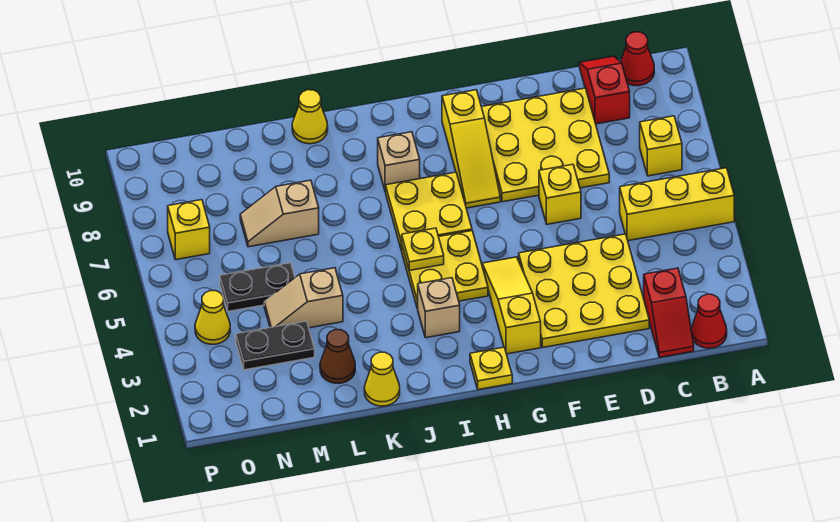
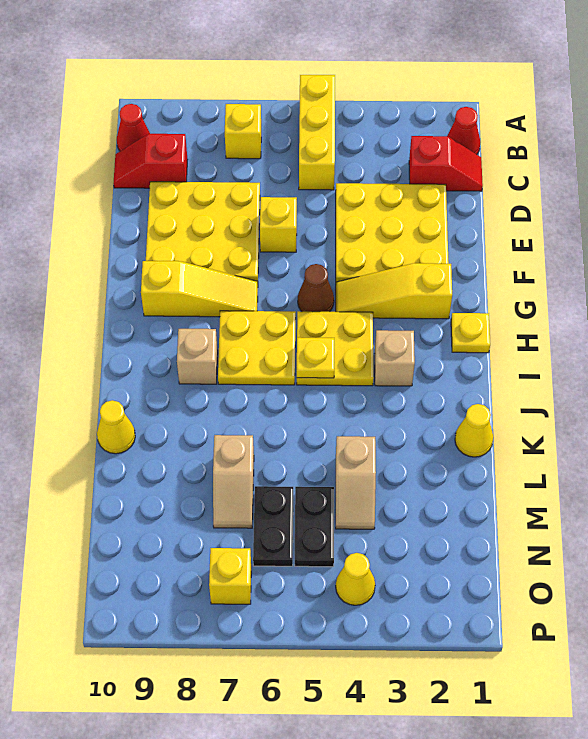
brown cone L2 level 1 -> brown cone G5 level 1
black plate M3:N3 level 1 -> black plate M6:N6 level 1

